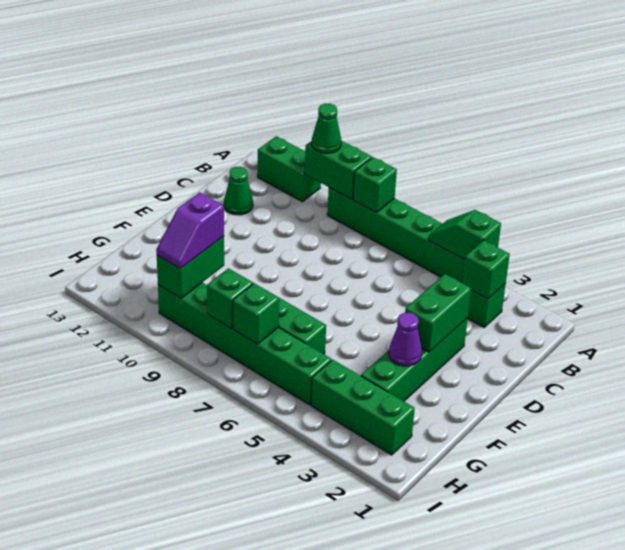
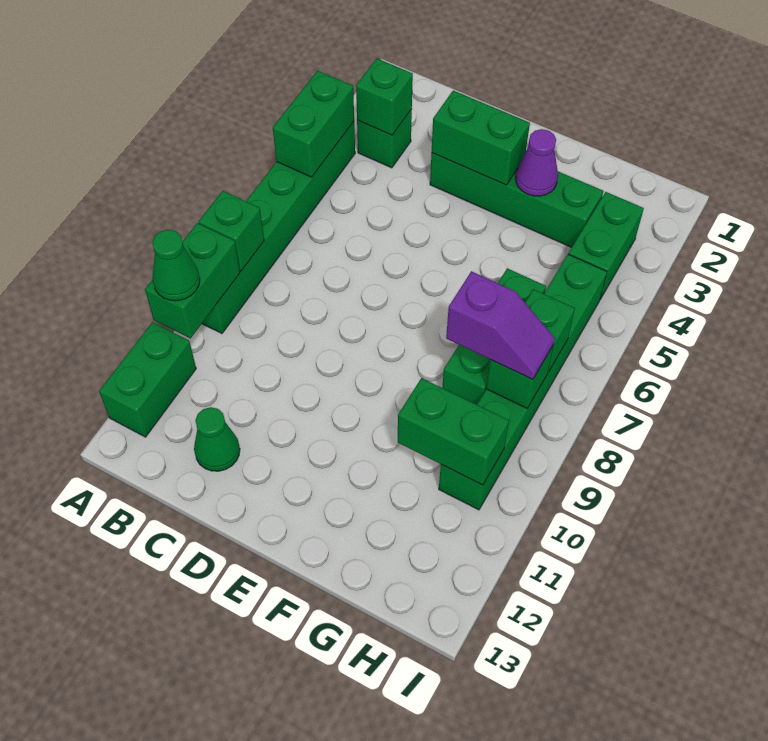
green slope A4:A5 level 2 top 4 -> green brick A4:A5 level 2
purple slope G10:H10 level 3 top G -> purple slope G8:H8 level 3 top G
green brick H2:H4 level 1 -> green brick H3:H4 level 1

